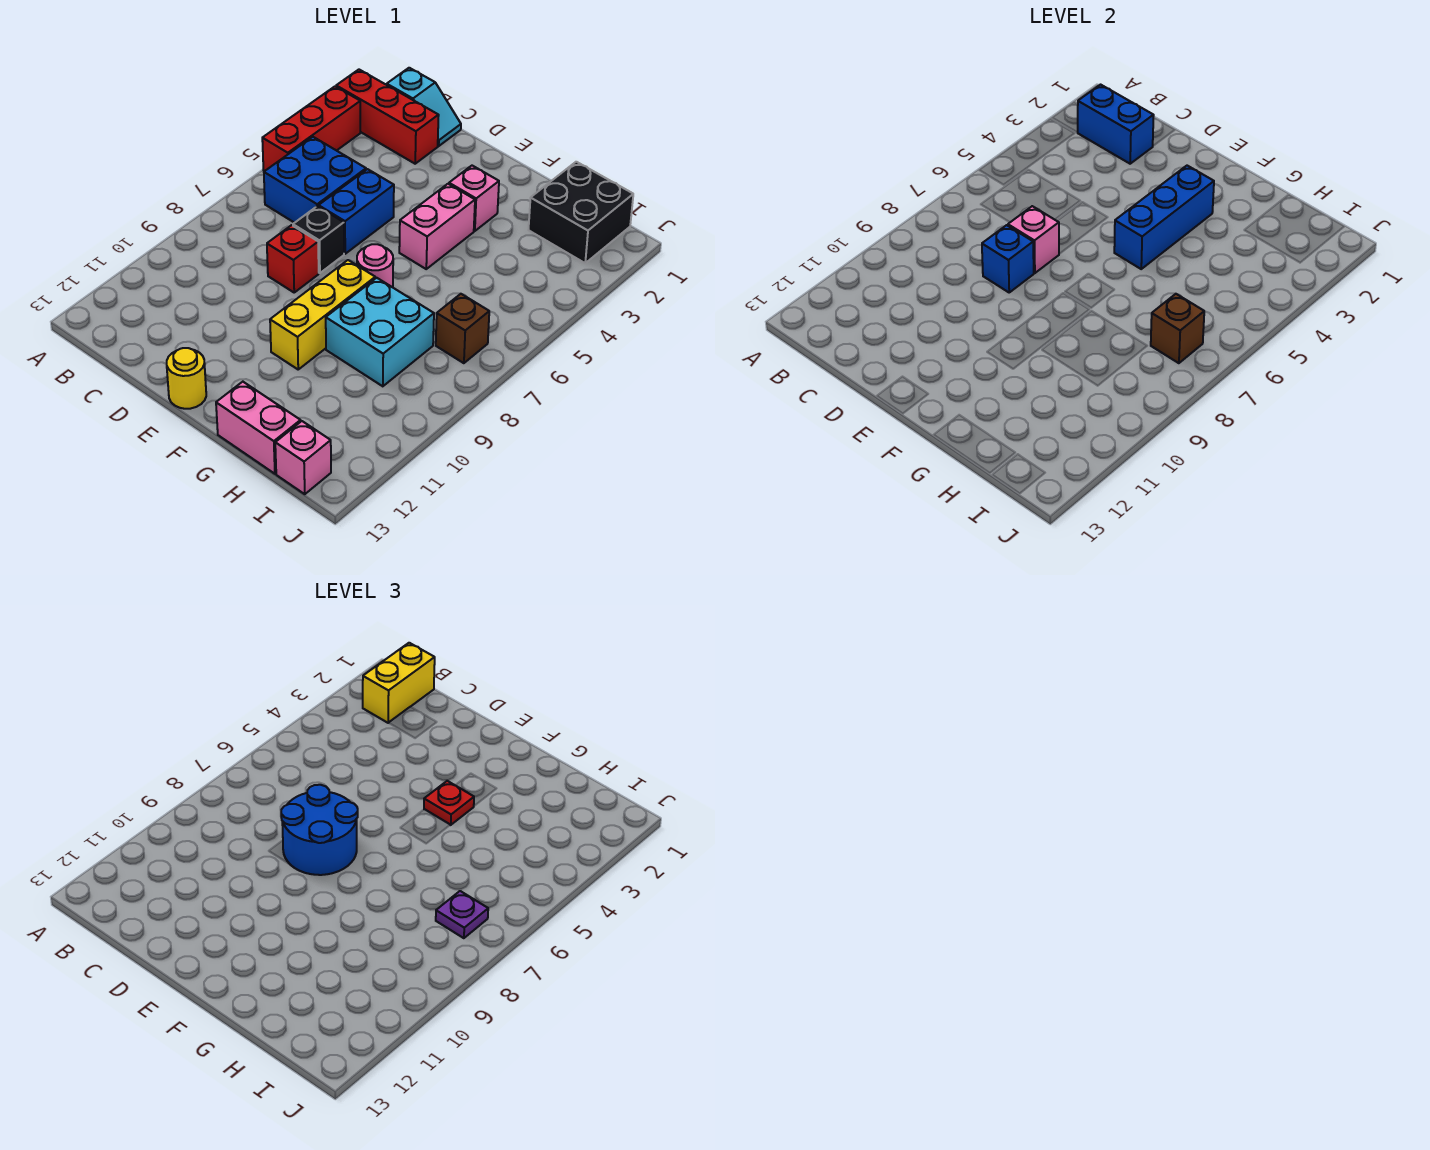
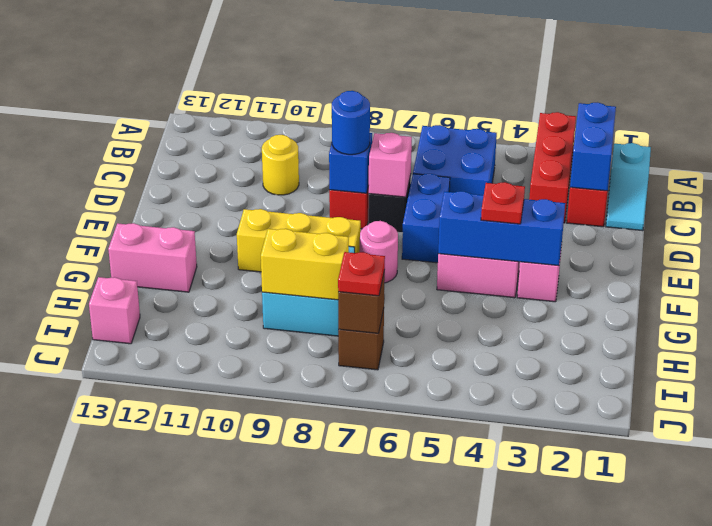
red brick A3:A5 level 1 -> red brick A3:C3 level 1
yellow brick B1:B2 level 3 -> yellow brick H8:H9 level 2
blue brick D5:D6 level 1 -> blue brick D6:E6 level 1
blue round brick D7:E8 level 3 -> blue round brick D8 level 3
yellow round brick E13 level 1 -> yellow round brick C10 level 1
pink brick G13:H13 level 1 -> pink brick G12:G13 level 1
black brick H1:I2 level 1 -> none
purple plate I7 level 3 -> red plate I7 level 3

